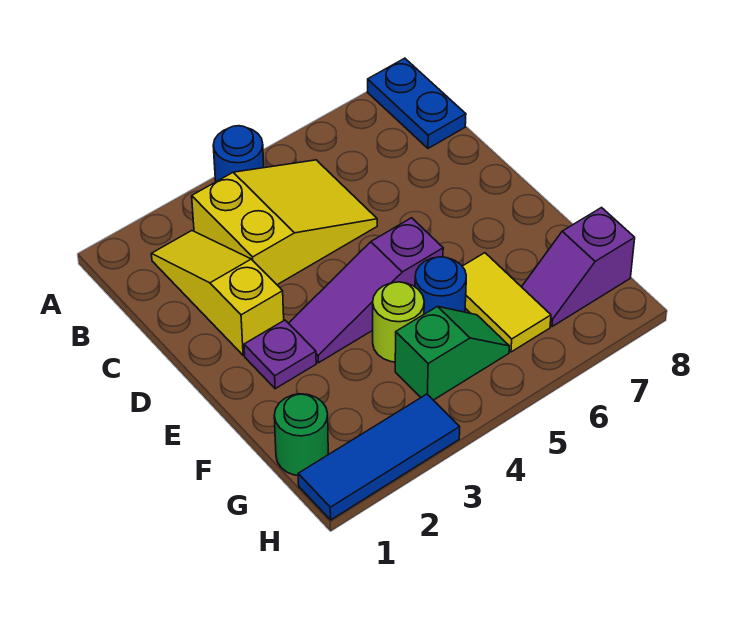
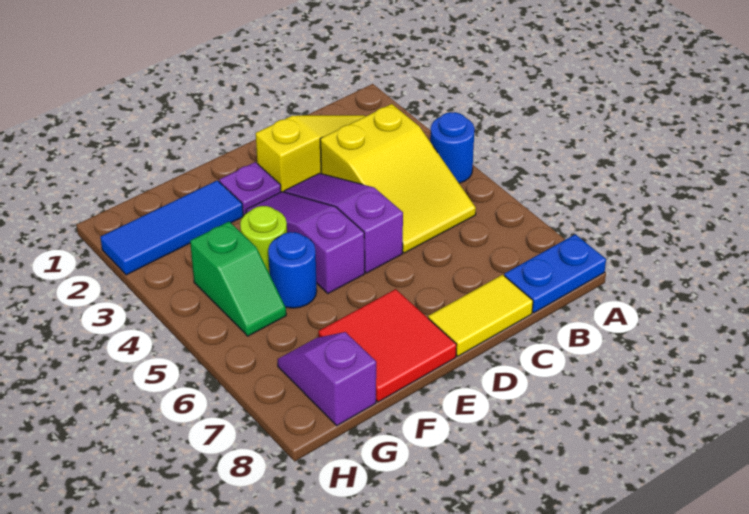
none -> purple slope D3:D5 level 1 top 5
none -> red tile E7:F8 level 1
yellow tile F6:G6 level 1 -> yellow tile C8:D8 level 1
green round brick G1 level 1 -> none
blue tile H1:H3 level 1 -> blue tile F2:H2 level 1

